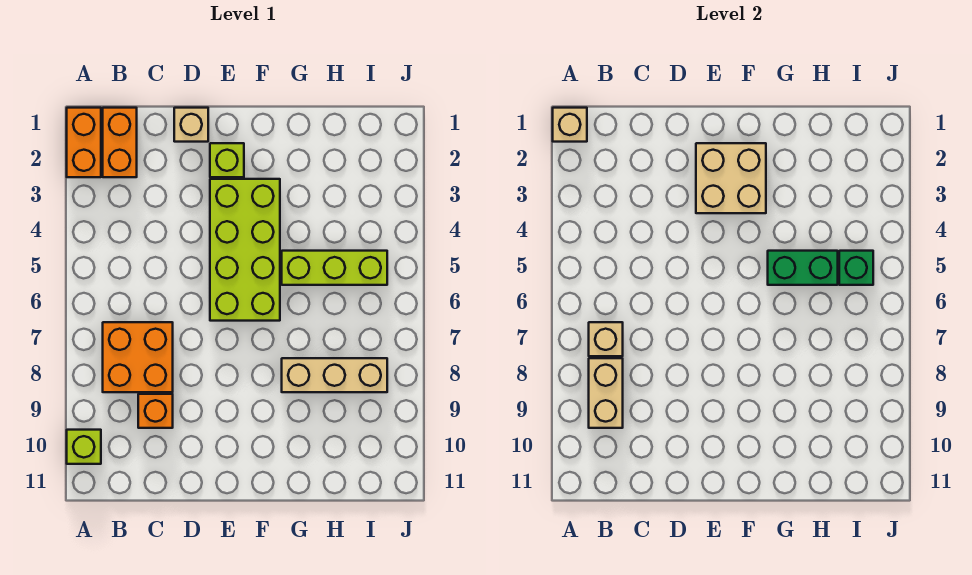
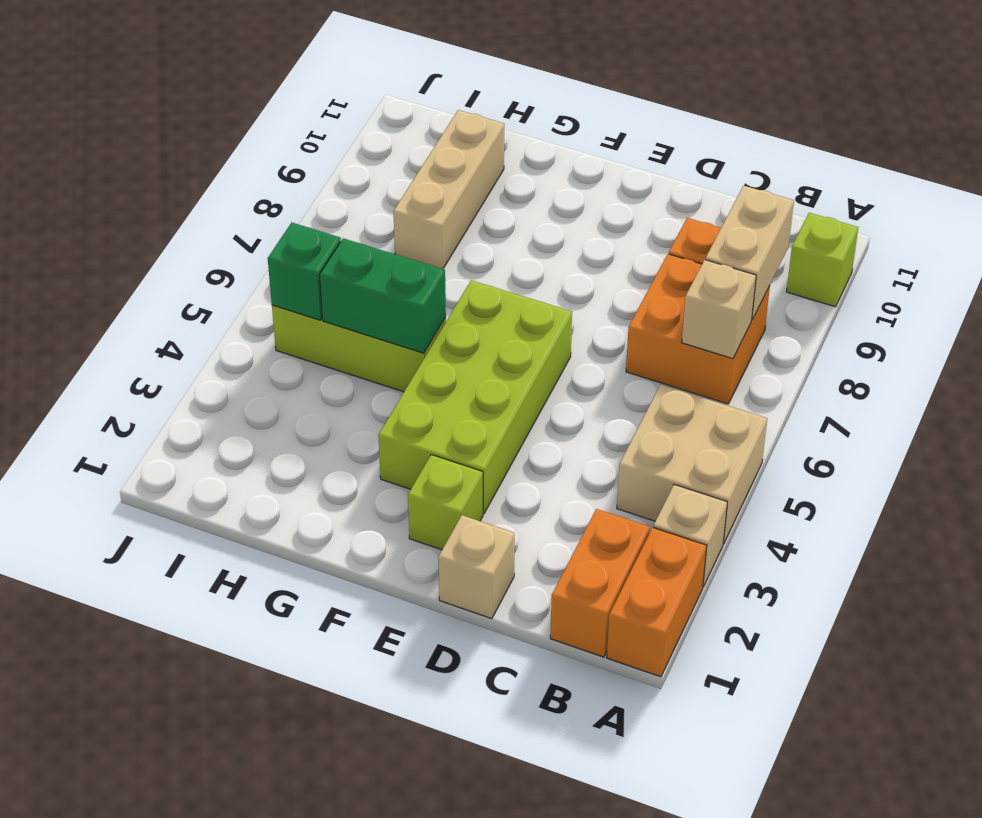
tan brick A1 level 2 -> tan brick A3 level 1
tan brick E2:F3 level 2 -> tan brick A4:B5 level 1
tan brick G8:I8 level 1 -> tan brick H8:H10 level 1

